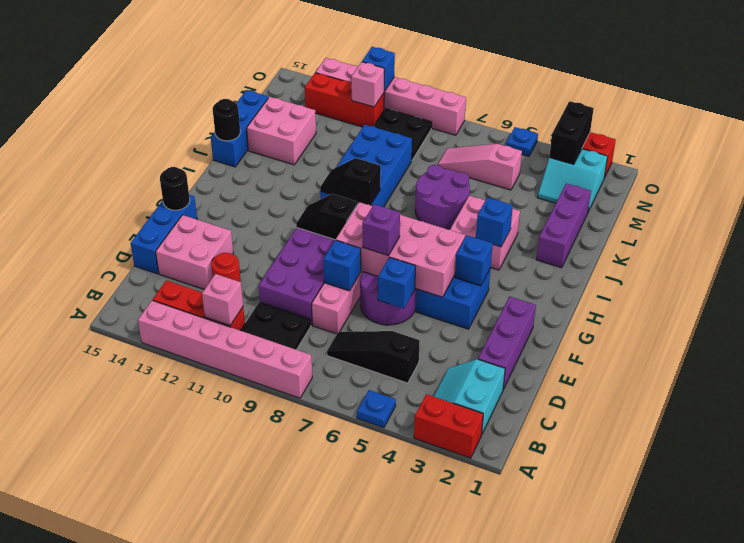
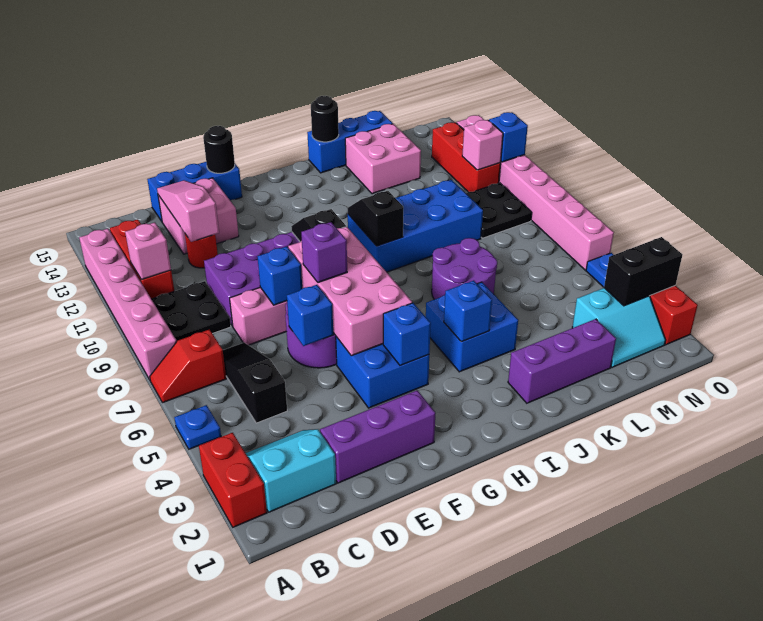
none -> red slope A7:B7 level 1 top B
pink brick I4:J5 level 1 -> blue brick I4:J5 level 1
cyan slope M2:N3 level 1 top N -> cyan slope M2:N3 level 1 top 3
pink slope M5:M7 level 1 top 5 -> pink slope D12:D14 level 2 top 12
pink brick O8:O13 level 1 -> pink brick O6:O13 level 1

